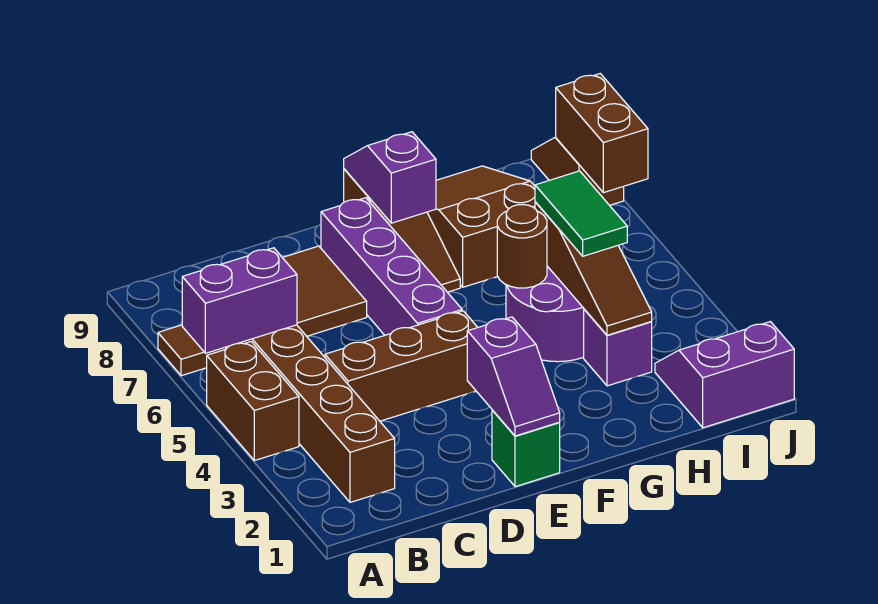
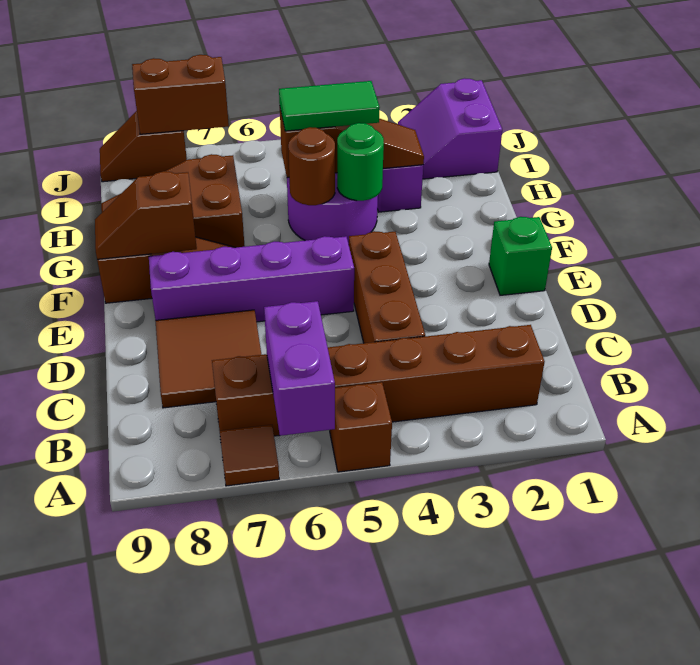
brown brick A4:A5 level 1 -> brown brick A5 level 1
purple slope E1:E2 level 2 top 2 -> none
purple slope F8:F9 level 2 top 8 -> brown slope F8:F9 level 2 top 8
none -> green round brick G4 level 2

